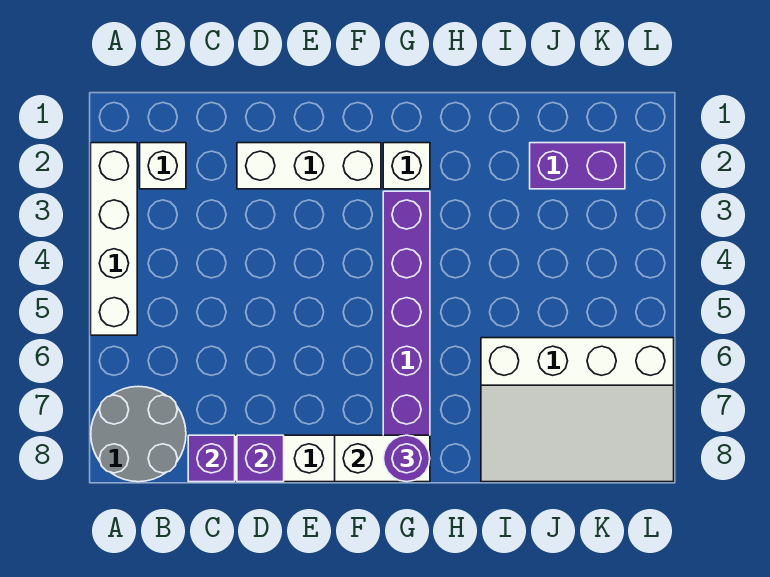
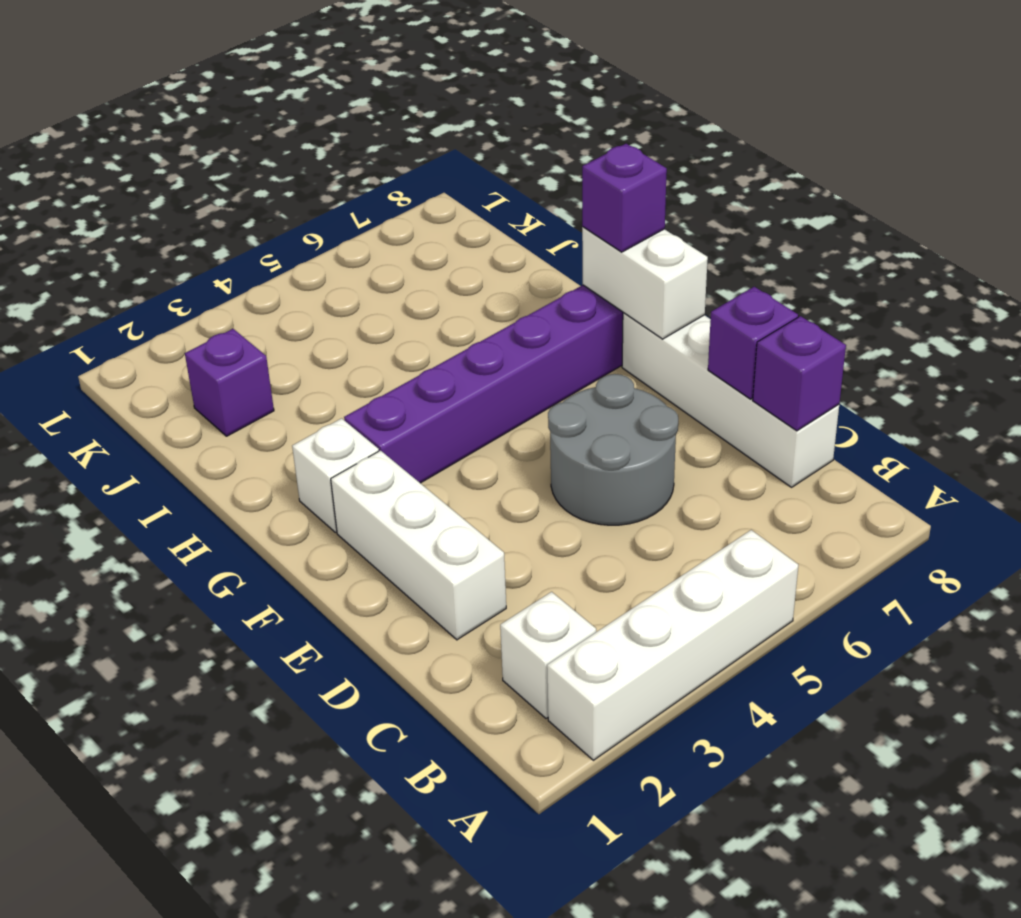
grey round brick A7:B8 level 1 -> grey round brick D5:E6 level 1
purple round brick G8 level 3 -> purple brick G8 level 3
white slope I6:L8 level 1 top 6 -> none
purple brick J2:K2 level 1 -> purple brick J2 level 1

